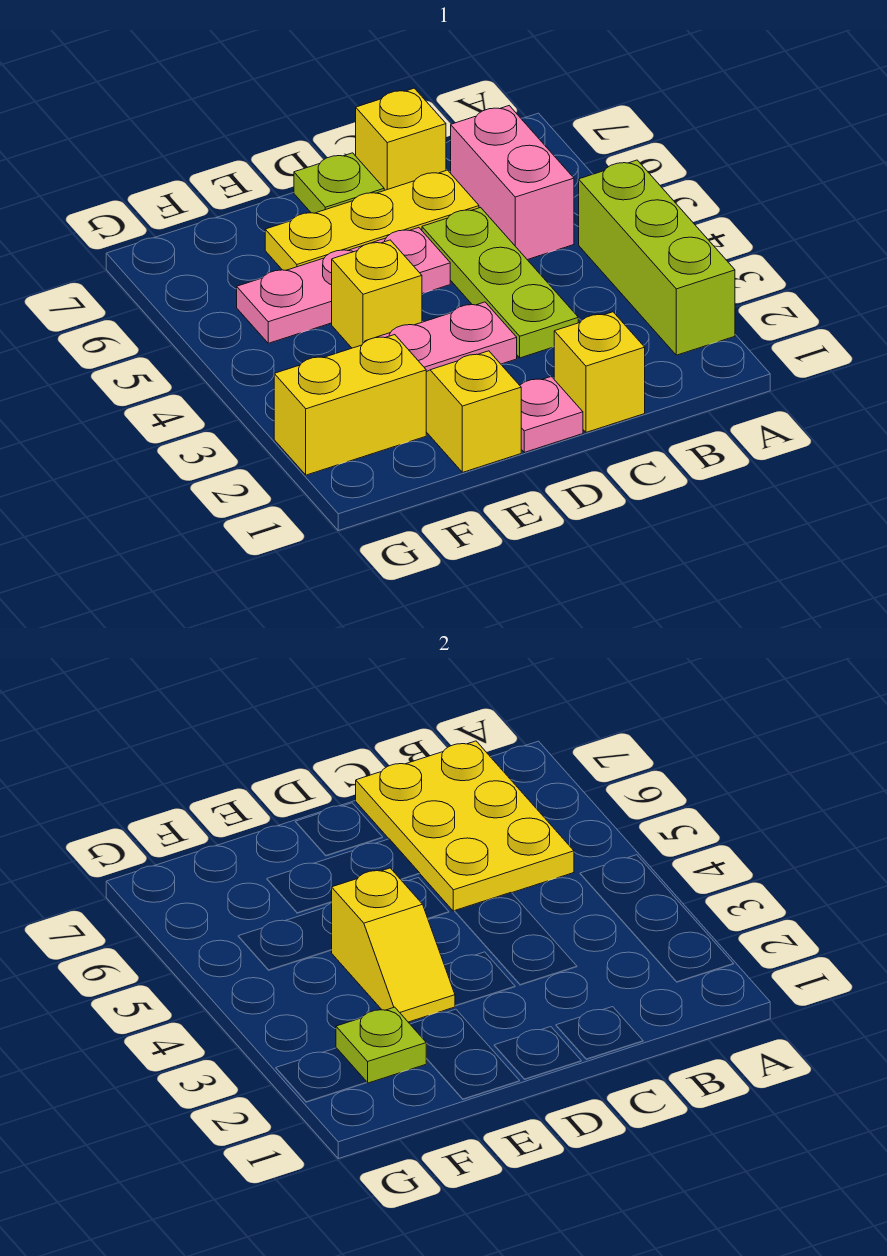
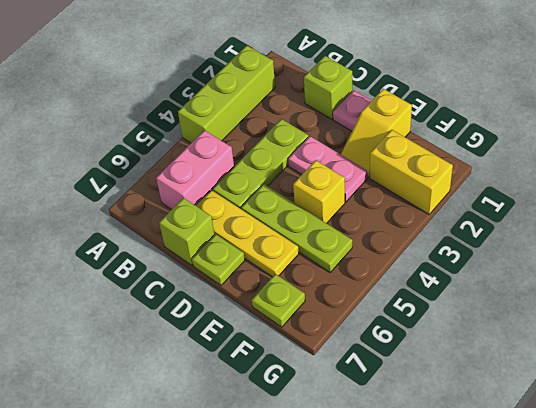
yellow plate B5:C7 level 2 -> none
yellow brick C1 level 1 -> lime brick C1 level 1
yellow brick C7 level 1 -> lime brick C7 level 1
pink plate D5:F5 level 1 -> lime plate D5:F5 level 1
yellow slope E3:E4 level 2 top 4 -> none
lime plate F2 level 2 -> lime plate F7 level 1

